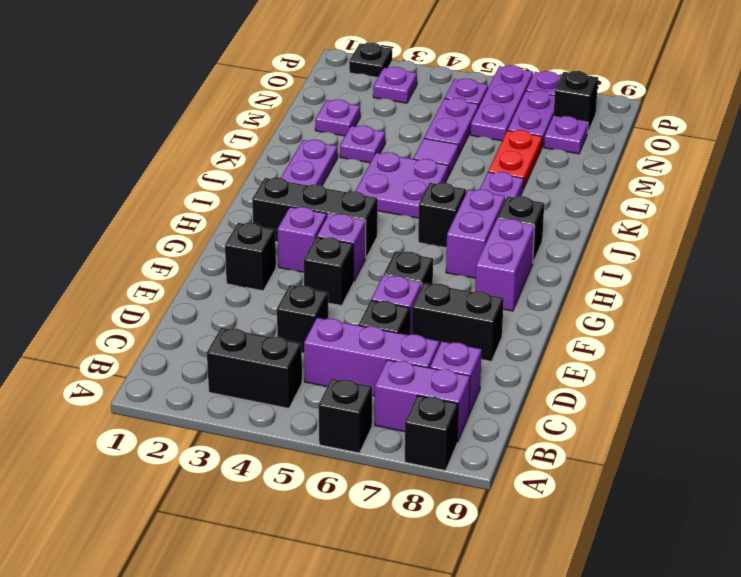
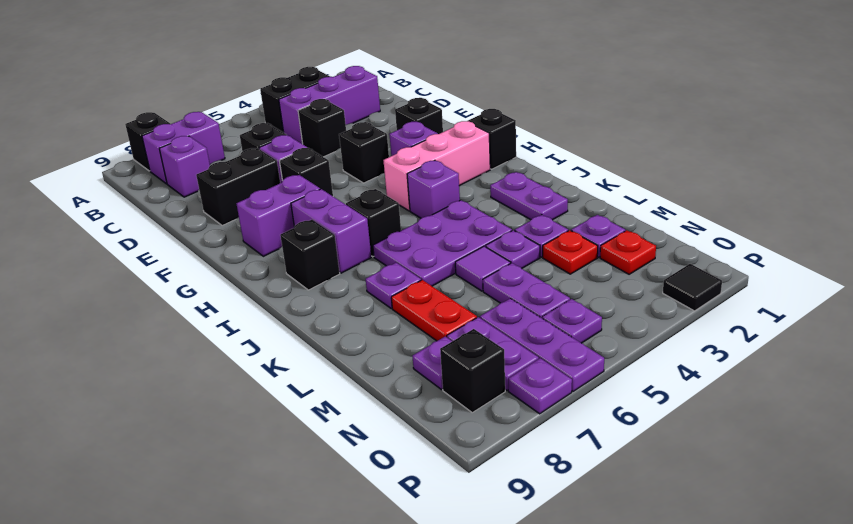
black brick A6 level 1 -> black brick H1 level 1
purple brick C5:C7 level 1 -> purple brick C2:C4 level 1
purple brick G4 level 1 -> purple brick I4 level 1
purple brick G8:H8 level 1 -> purple brick G7:G8 level 1
black brick H2:H4 level 1 -> pink brick H2:H4 level 1
purple plate J4:K5 level 1 -> purple plate J4:K6 level 1
none -> red plate M3 level 1
none -> red plate N2 level 1
purple plate O3 level 1 -> purple plate L4 level 1
black plate P2 level 1 -> black tile P2 level 1

